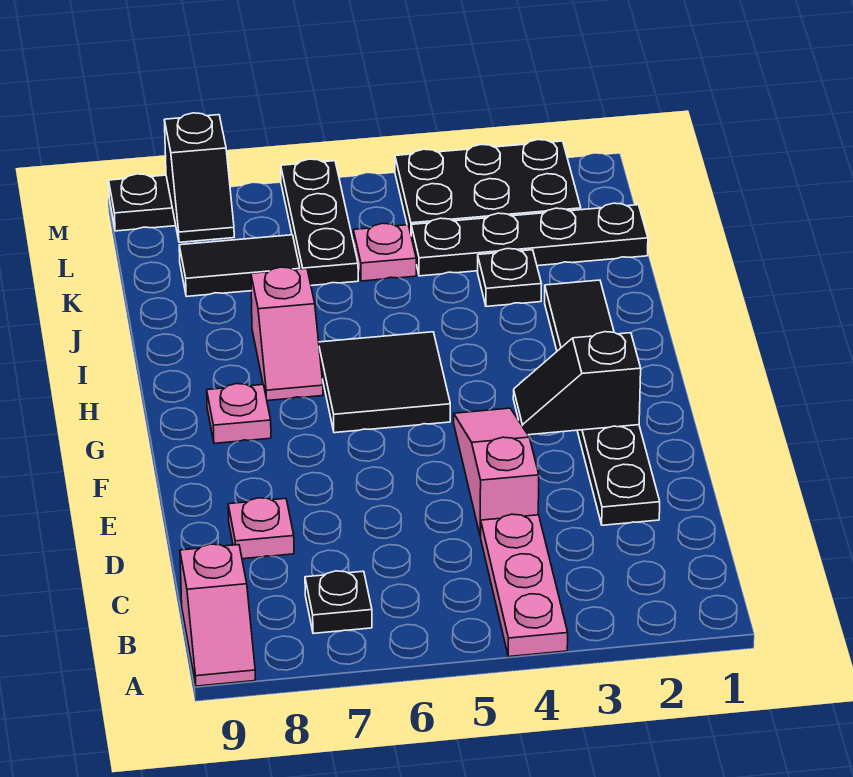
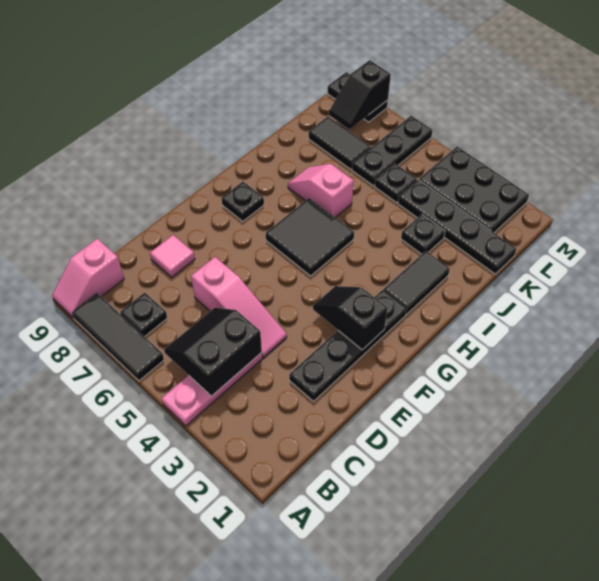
none -> black tile A6:A8 level 1
none -> black slope B4:C5 level 2 top 4
pink slope D4:F4 level 1 top D -> pink slope D4:D6 level 1 top 6
pink plate D8 level 1 -> pink tile D8 level 1
pink plate G8 level 1 -> black plate G8 level 1
pink slope H7:I7 level 1 top I -> pink slope I6:I7 level 1 top 6
pink plate K5 level 1 -> black plate K5 level 1

